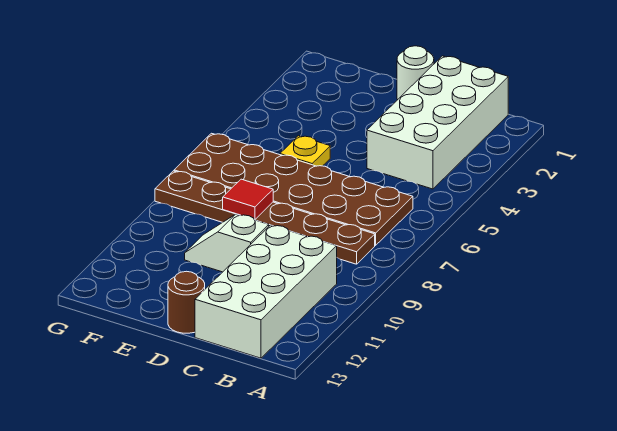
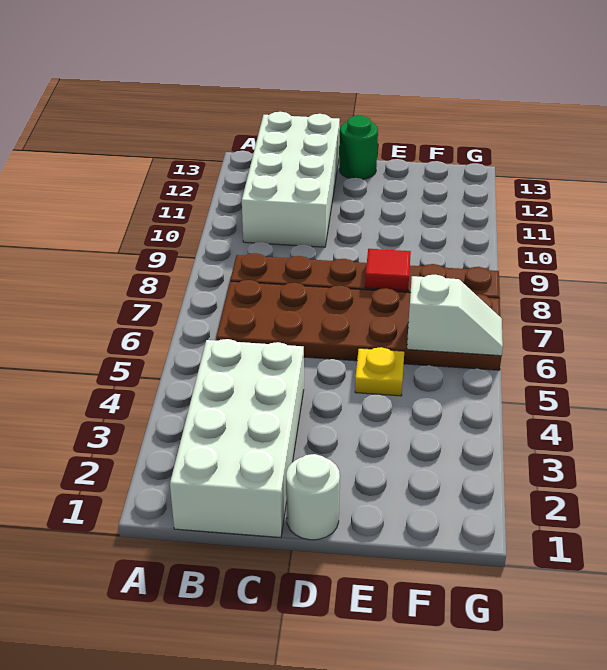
white slope D10:E10 level 1 top D -> white slope F6:G6 level 2 top F
brown round brick D13 level 1 -> green round brick D13 level 1

